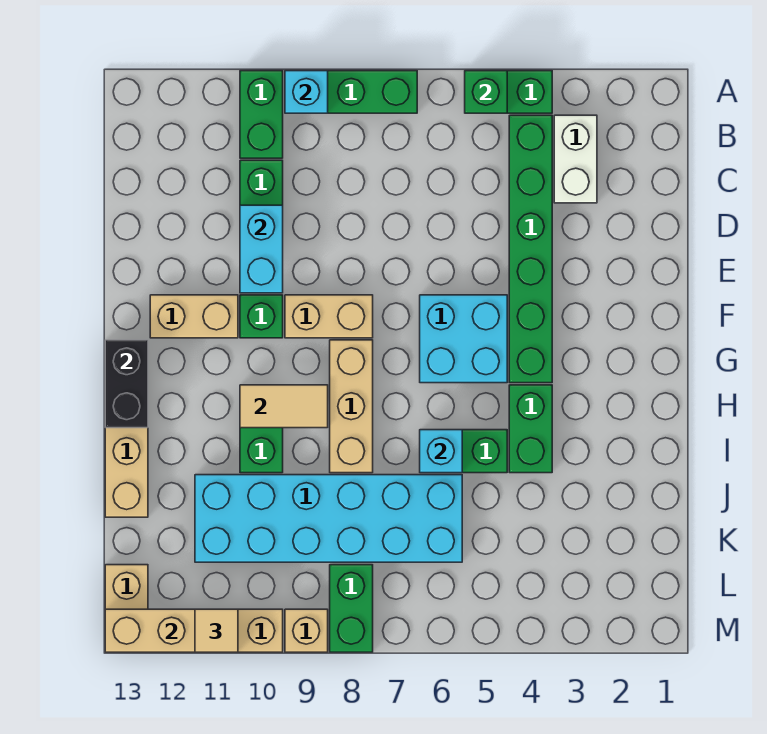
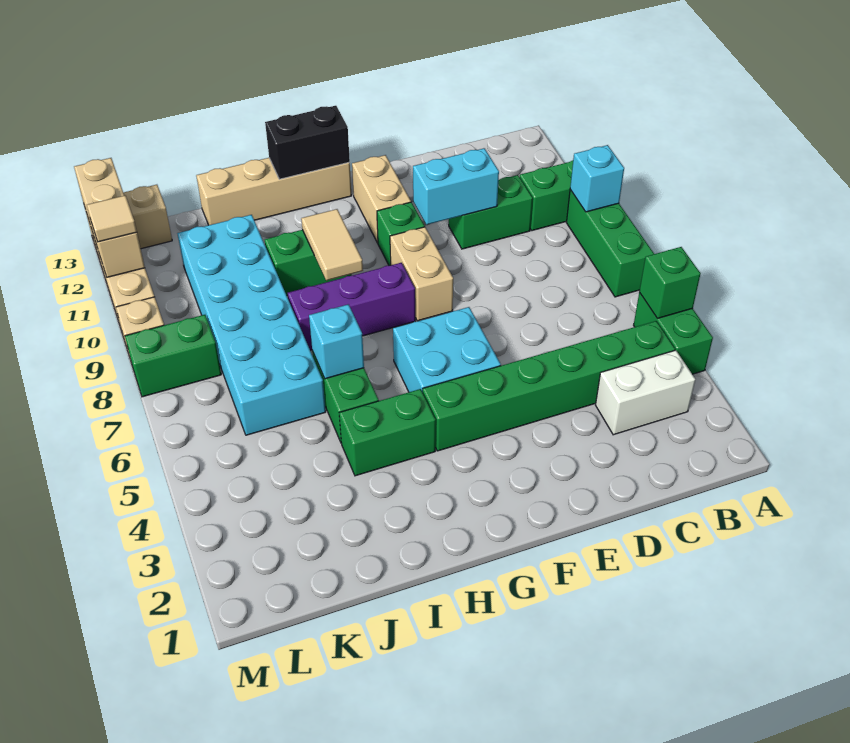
tan brick G8:I8 level 1 -> purple brick G8:I8 level 1

